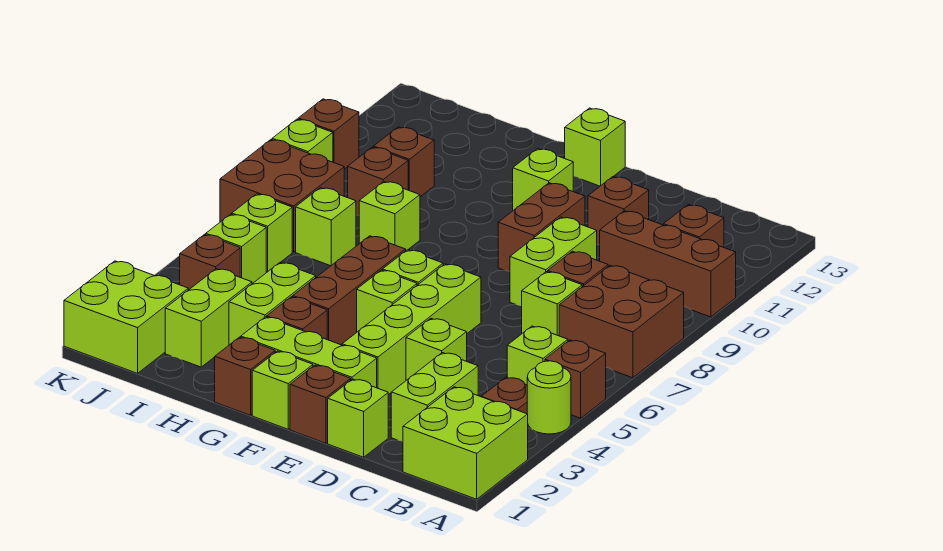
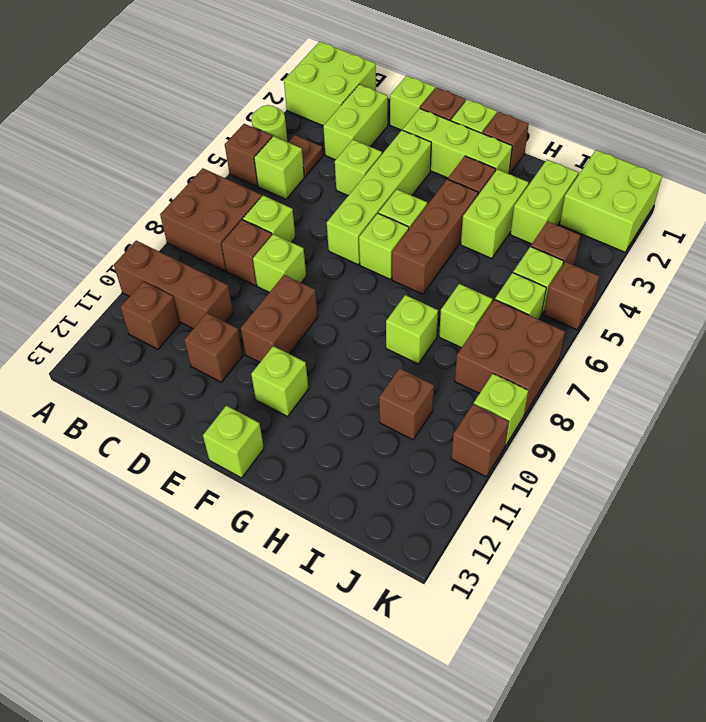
lime brick D8:D9 level 1 -> lime brick D8 level 1
brown brick I9 level 1 -> brown brick K5 level 1

